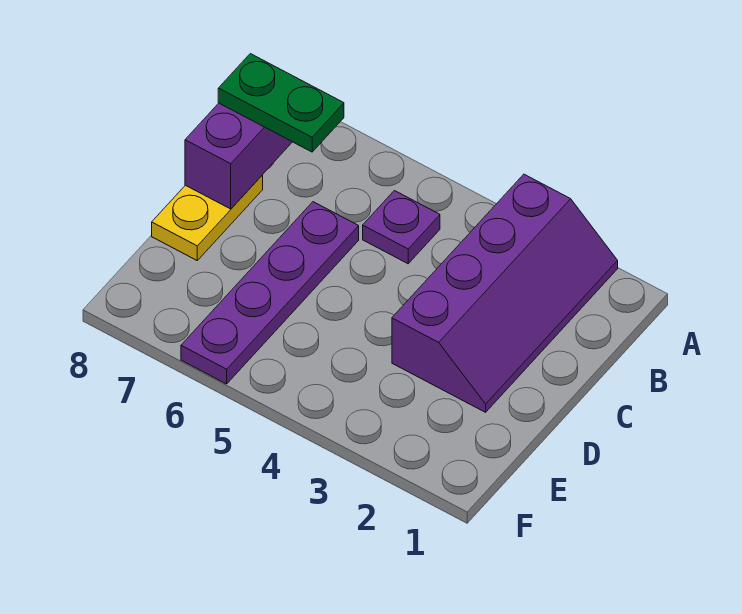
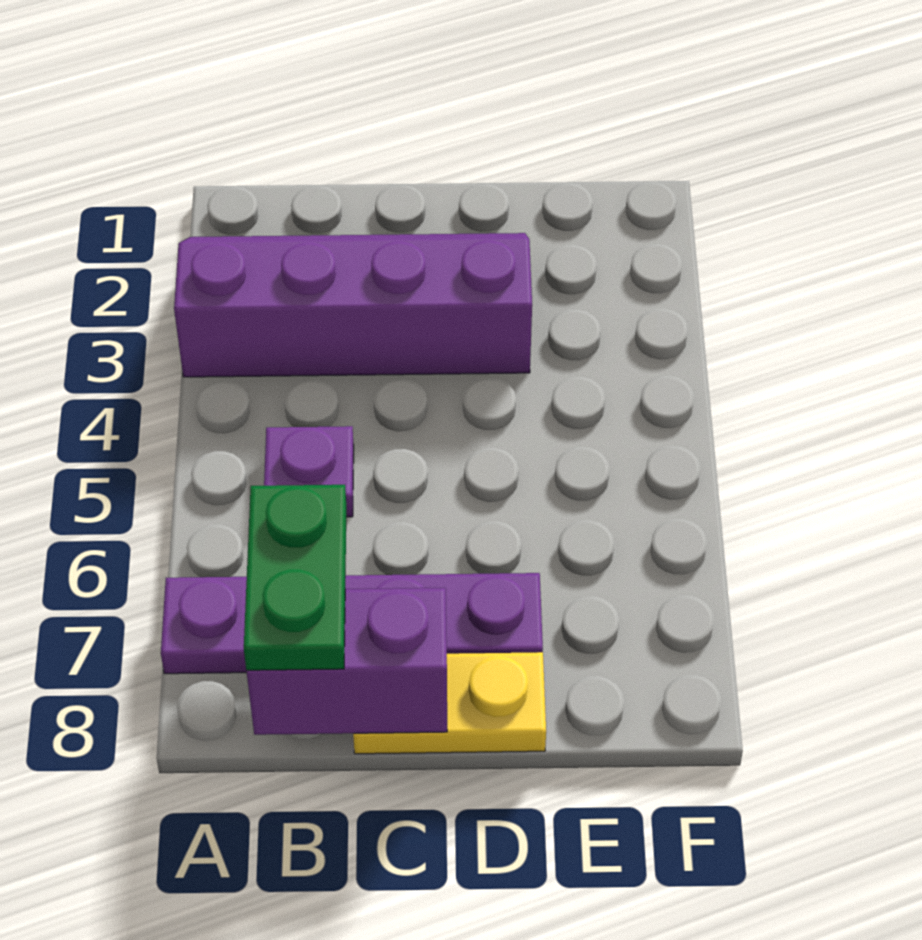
purple plate C6:F6 level 1 -> purple plate A7:D7 level 1

